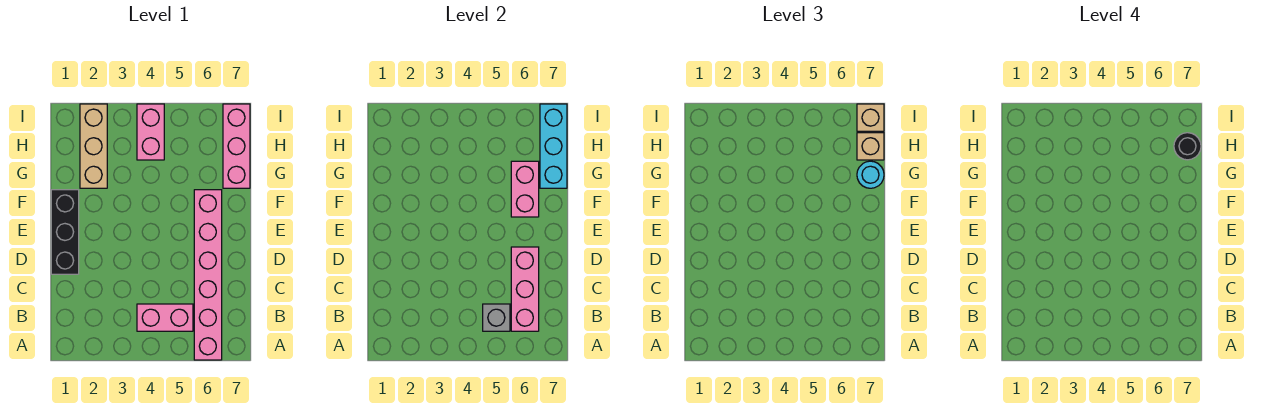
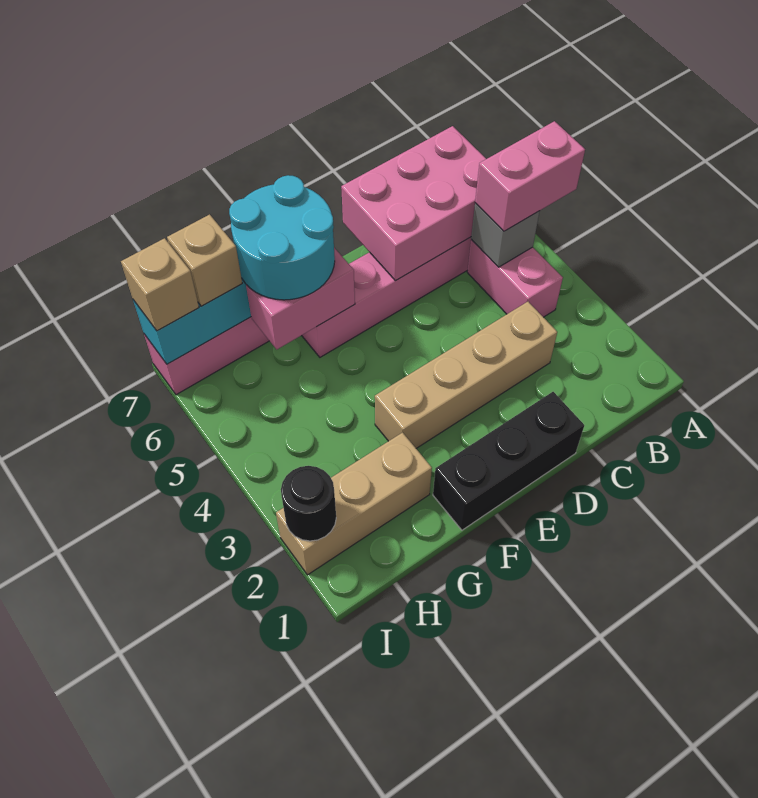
pink brick B6:D6 level 2 -> pink brick B6:D7 level 2
none -> tan brick C3:F3 level 1
cyan round brick G7 level 3 -> cyan round brick F6:G7 level 3
pink brick H4:I4 level 1 -> pink brick A5:B5 level 3
black round brick H7 level 4 -> black round brick I2 level 2

